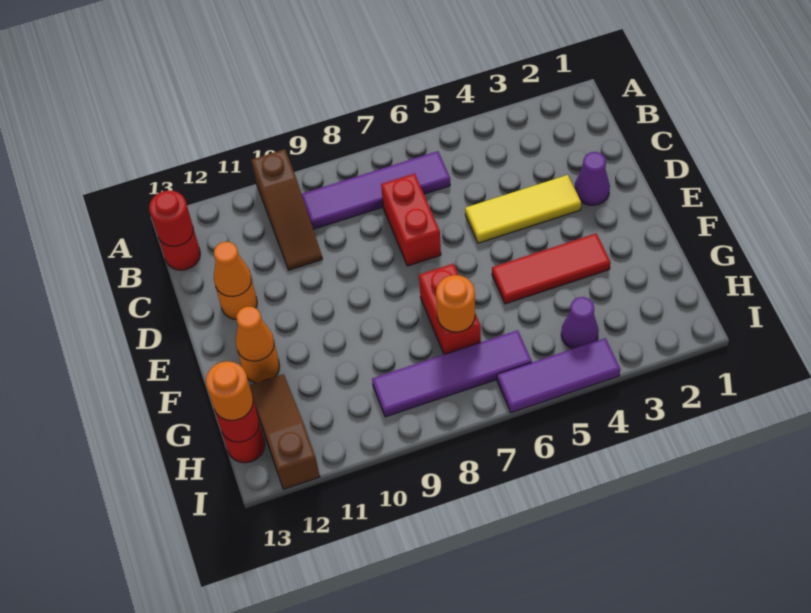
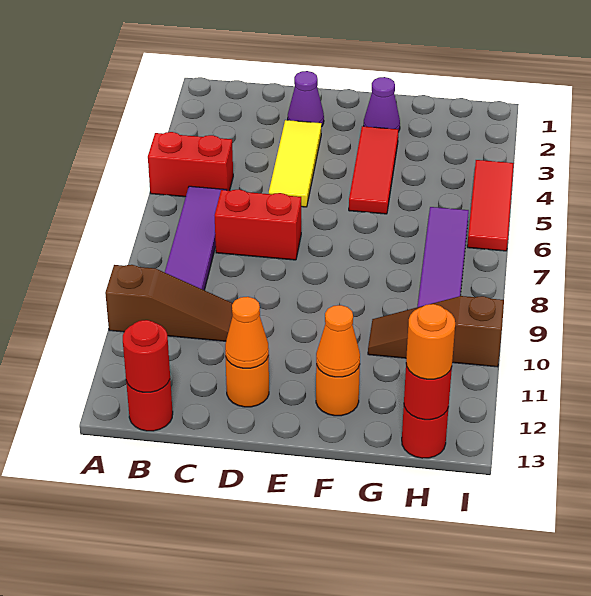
red brick F7:G7 level 1 -> red brick A5:B5 level 1
orange round brick G7 level 2 -> none
brown slope G12:I12 level 1 top I -> brown slope G10:I10 level 1 top I
purple cone H4 level 1 -> purple cone F2 level 1
purple tile I4:I6 level 1 -> red tile I4:I6 level 1

